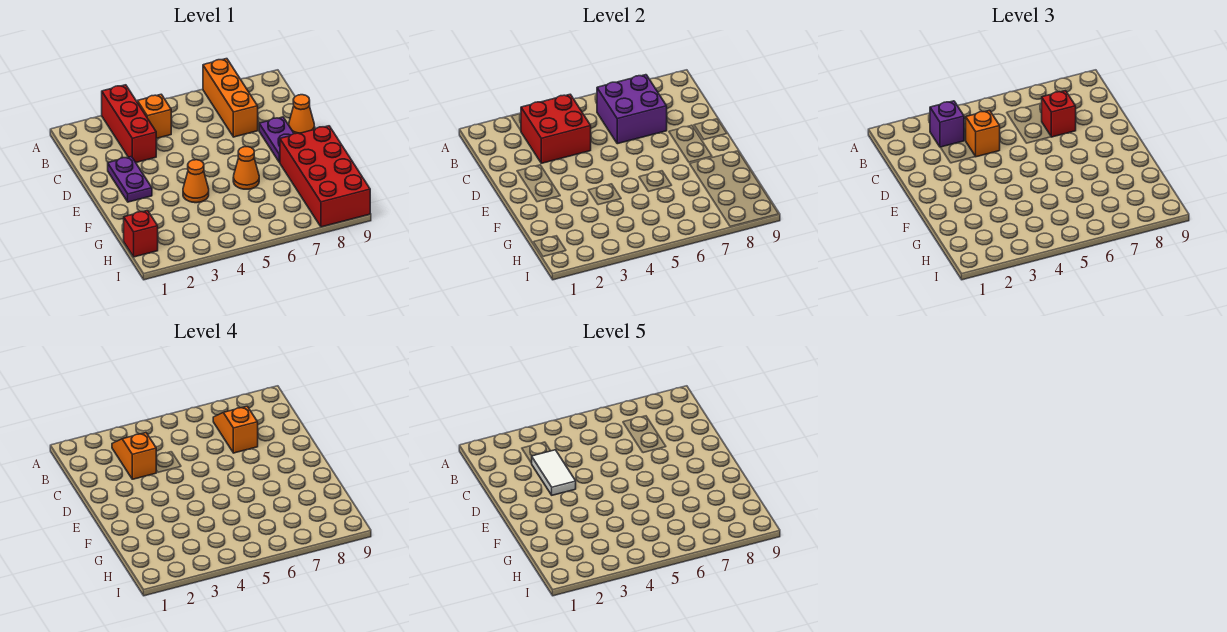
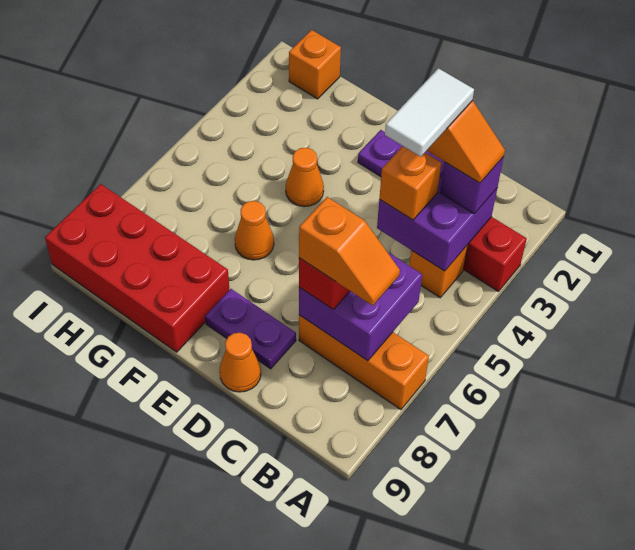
red brick B3:C4 level 2 -> purple brick B3:C4 level 2
white tile C3:D3 level 5 -> white tile C3:C4 level 5
red brick H1 level 1 -> orange brick H1 level 1

